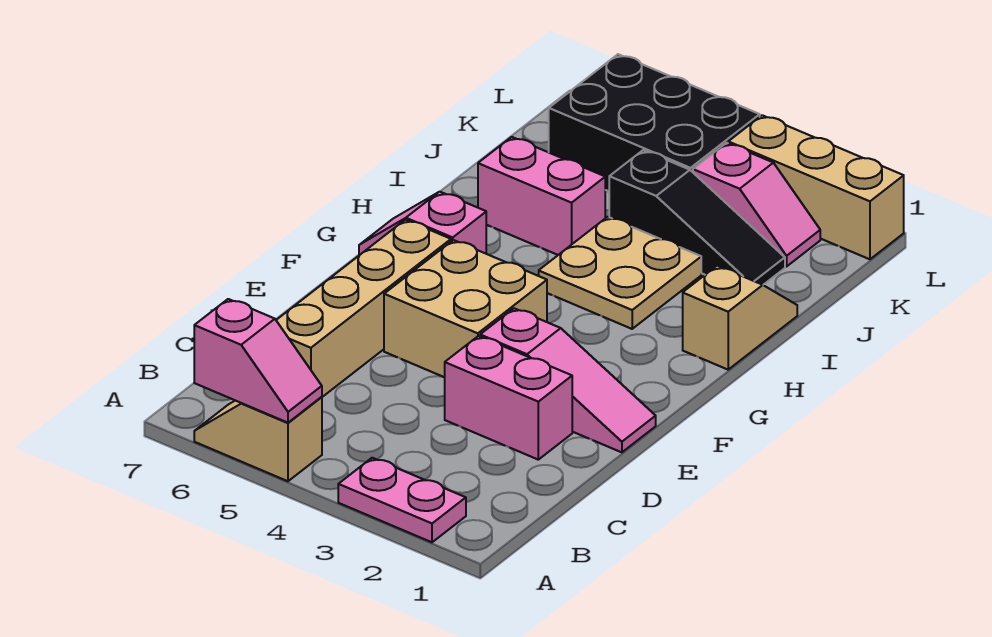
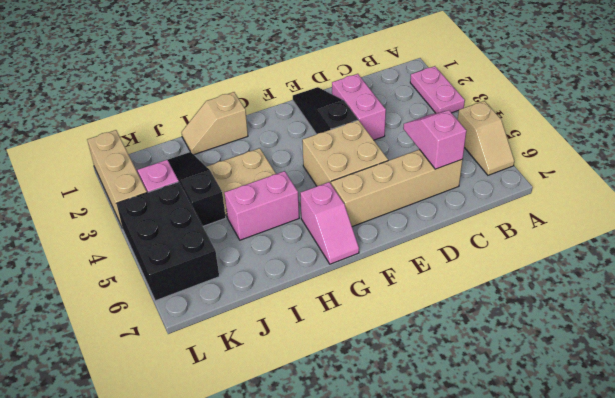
pink slope A5:A6 level 2 top 6 -> pink slope C5:C6 level 2 top 6
pink slope E1:E3 level 1 top 3 -> black slope E1:E3 level 1 top 3
pink brick I5:I6 level 1 -> pink brick H5:I5 level 1

